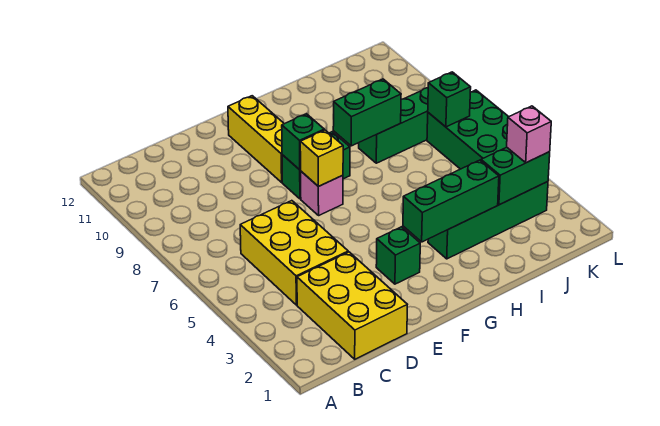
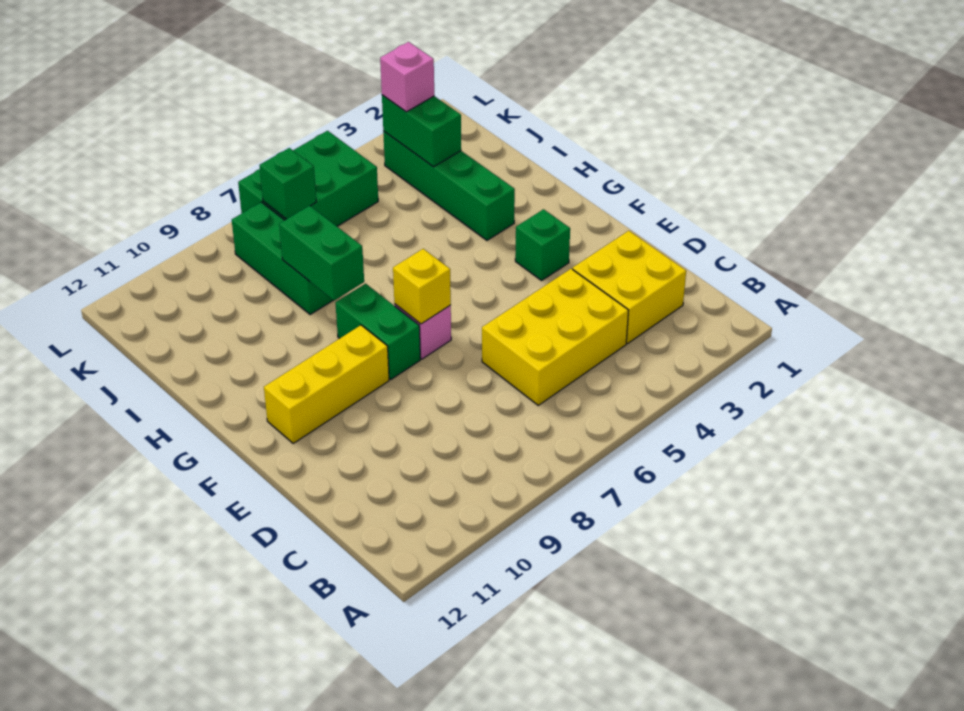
yellow brick C1:D3 level 1 -> yellow brick C2:D3 level 1
green brick F8 level 2 -> none
green brick G3:I3 level 2 -> none

